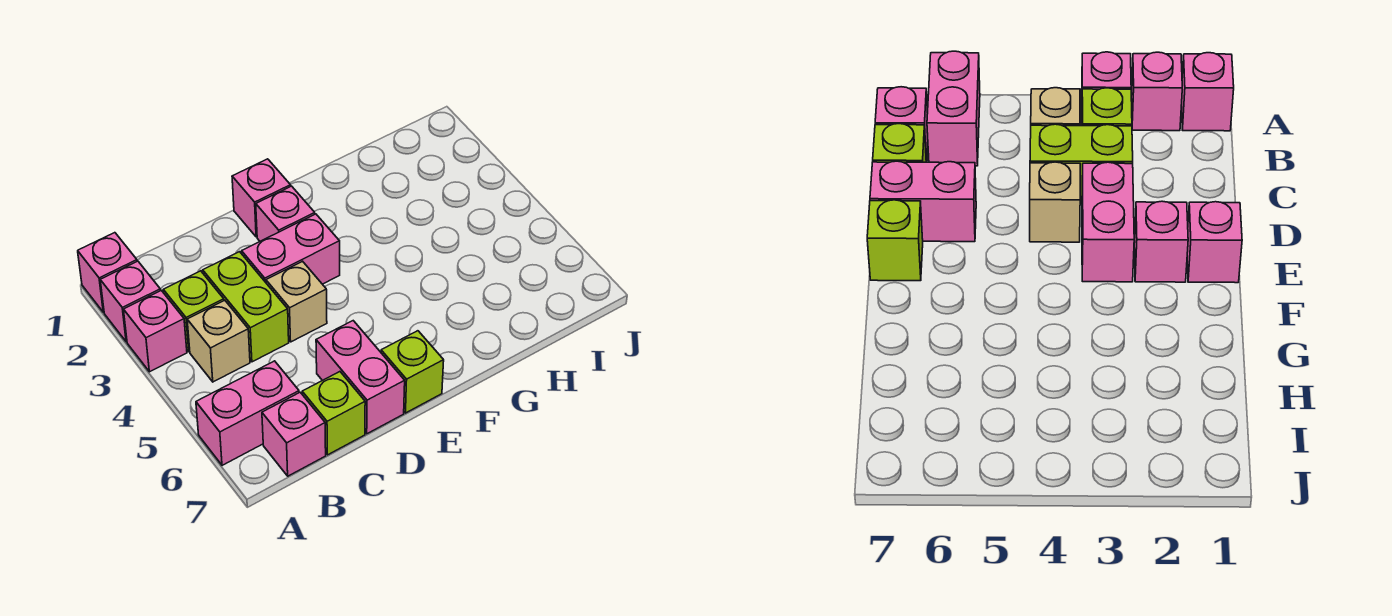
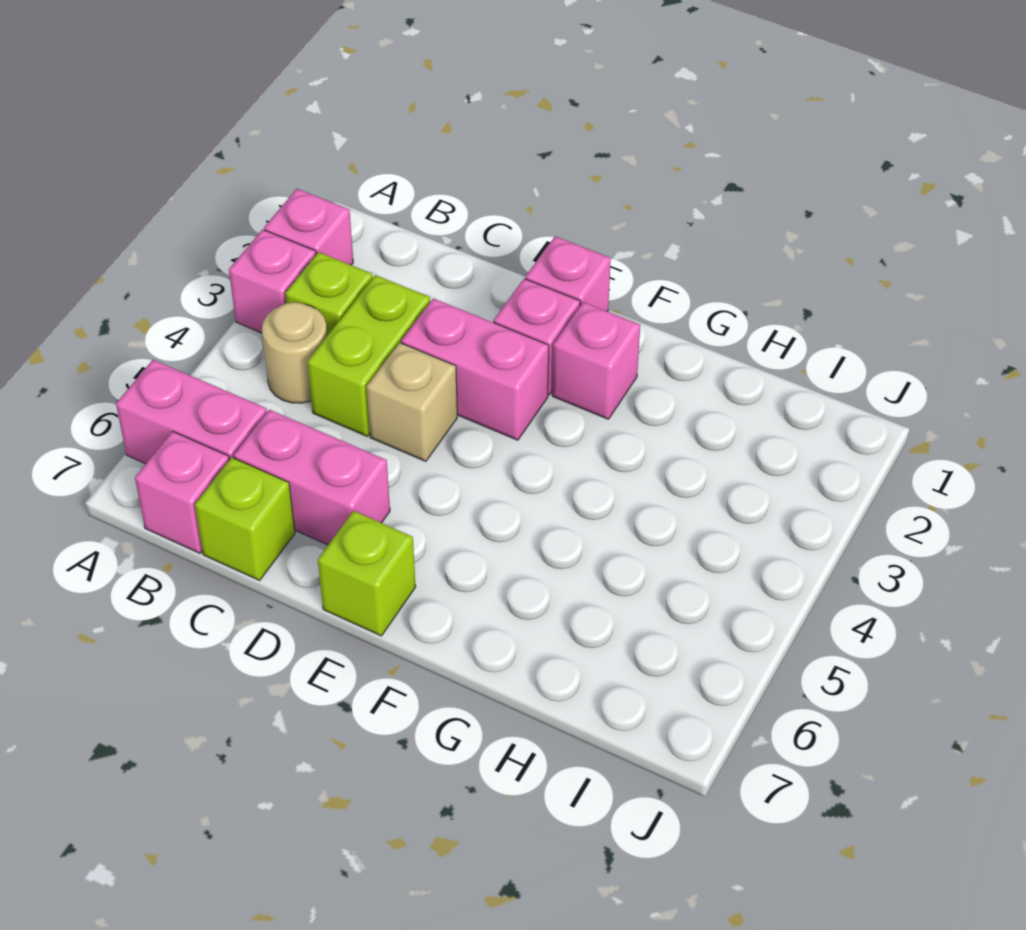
pink brick A1 level 1 -> pink brick F2 level 1
tan brick B4 level 1 -> tan round brick B4 level 1
pink brick D6:D7 level 1 -> pink brick C6:D6 level 1

